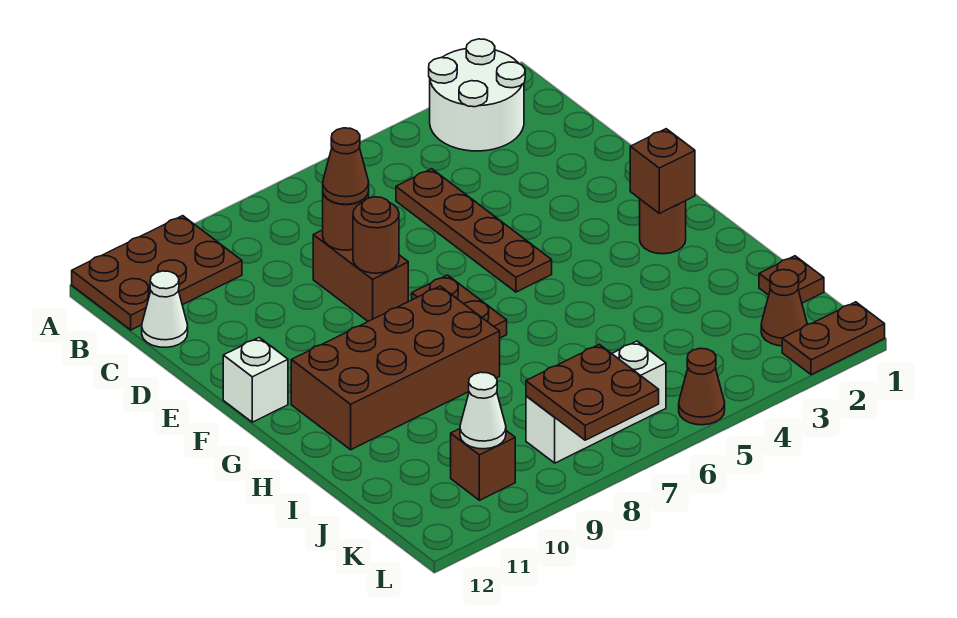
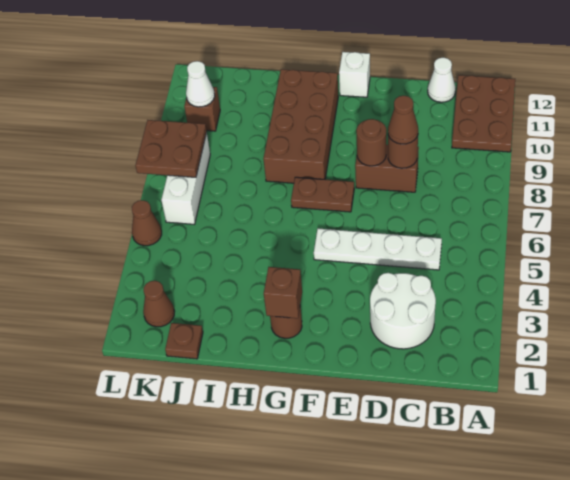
white round brick A2:B3 level 1 -> white round brick C2:D3 level 1
brown plate C5:F5 level 1 -> white plate C5:F5 level 1
brown plate L1:L2 level 1 -> none

